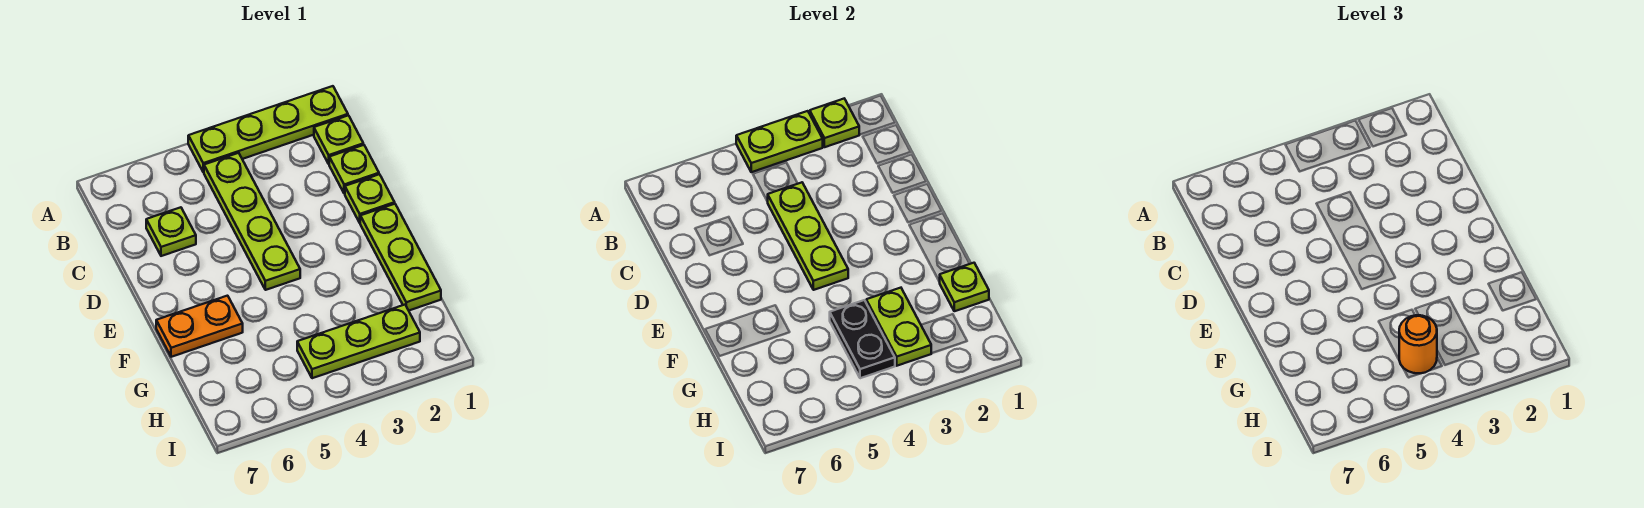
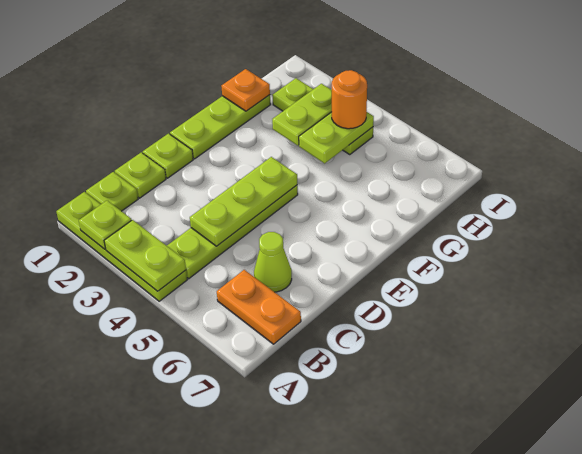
lime plate C6 level 1 -> lime cone C6 level 1
orange plate F6:F7 level 1 -> orange plate B6:B7 level 1
lime plate G1 level 2 -> orange plate G1 level 2
black plate G4:H4 level 2 -> lime plate G4:H4 level 2

